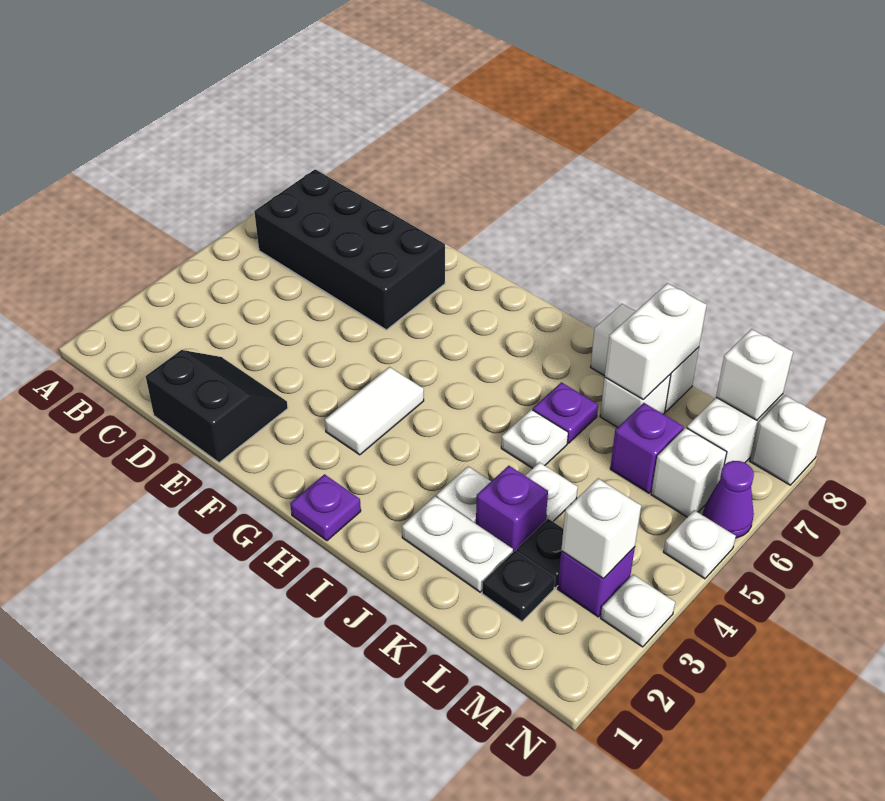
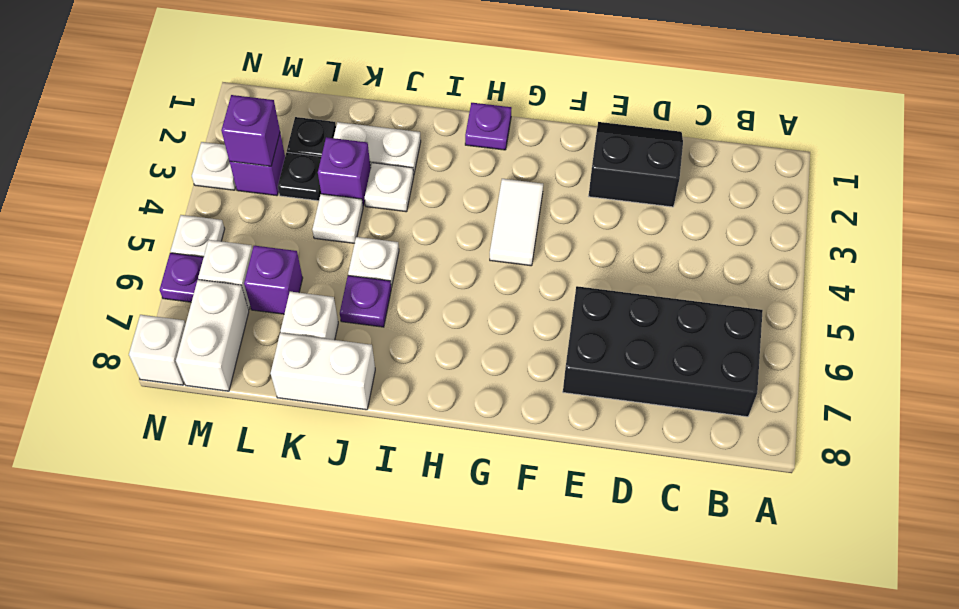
black slope D1:E2 level 1 top 1 -> black slope D1:E2 level 1 top 2
white brick K7:K8 level 2 -> none
white brick M3 level 2 -> purple brick M3 level 2
white brick M8 level 2 -> none
purple cone N6 level 1 -> purple plate N6 level 1

